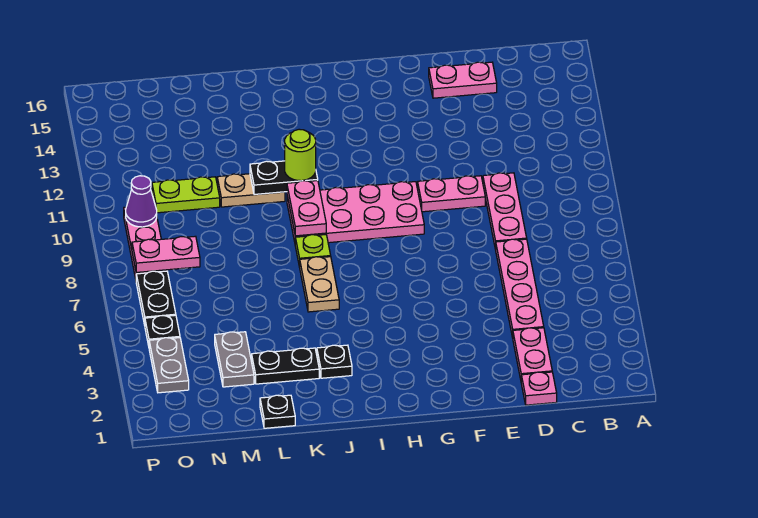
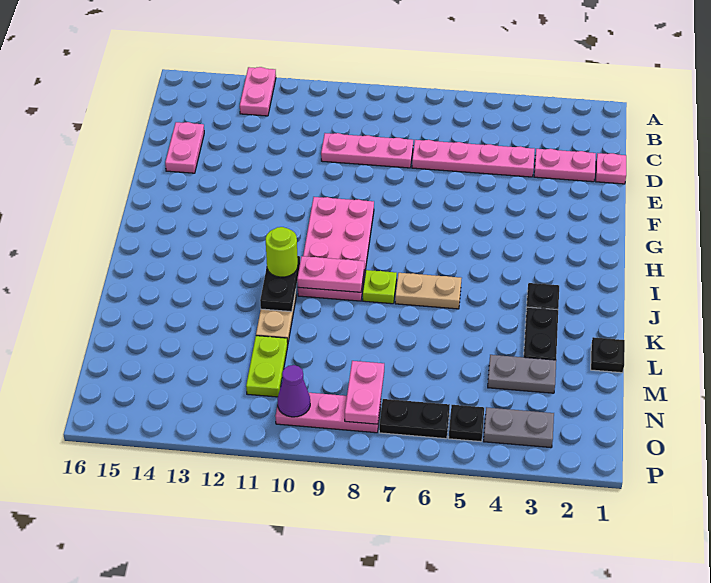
pink plate E10:F10 level 1 -> pink plate A13:B13 level 1

